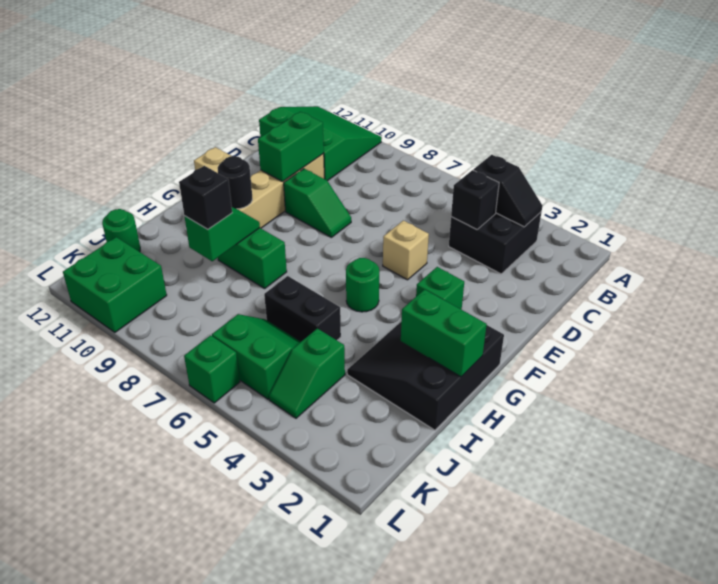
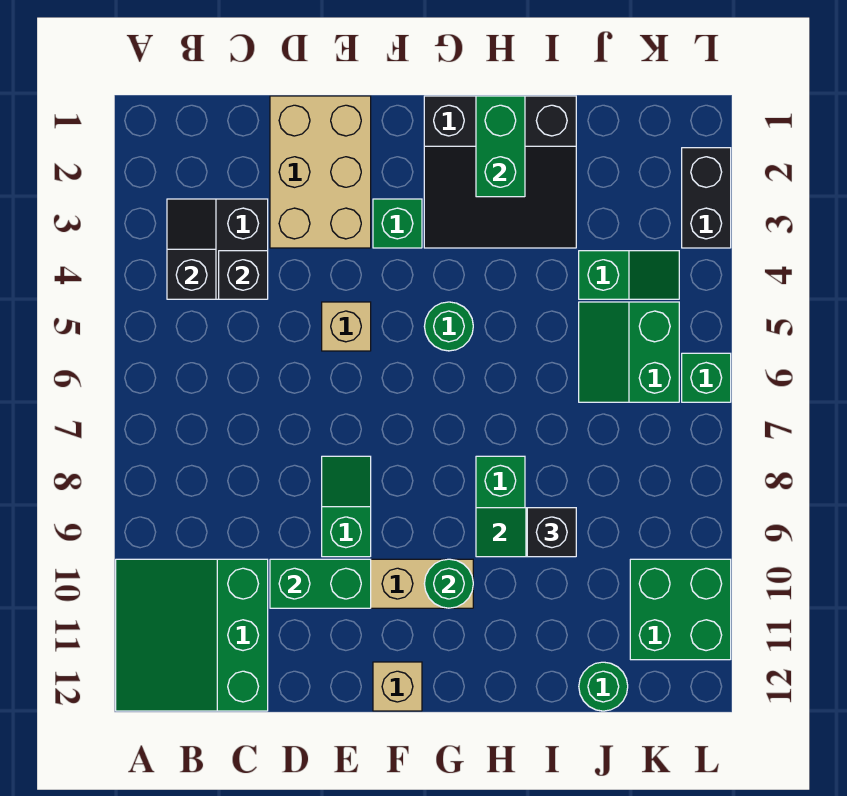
none -> tan brick D1:E3 level 1
black round brick G10 level 2 -> green round brick G10 level 2
black brick I5:I6 level 1 -> black brick L2:L3 level 1

